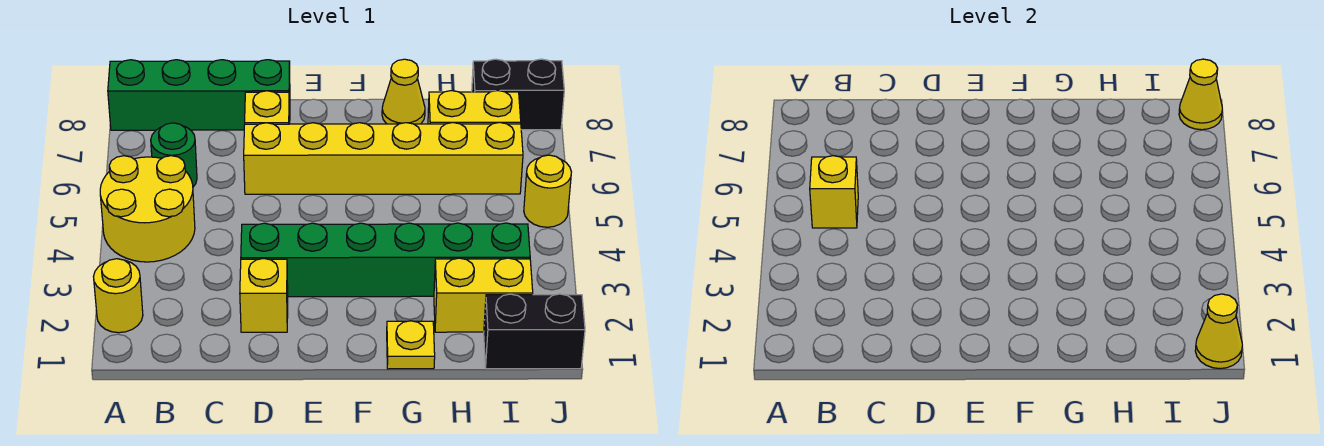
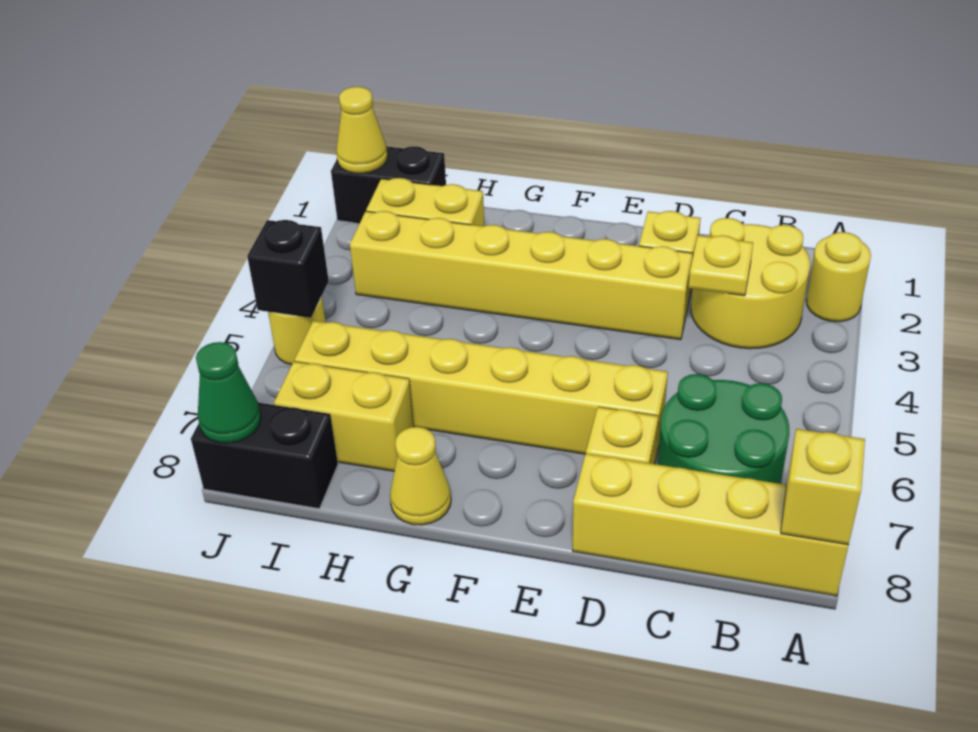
yellow round brick A4:B5 level 1 -> yellow round brick B2:C3 level 1
green brick A8:D8 level 1 -> yellow brick A8:D8 level 1
yellow brick B5 level 2 -> yellow brick A8 level 2
green round brick B6 level 1 -> green round brick B6:C7 level 1
green brick D3:I3 level 1 -> yellow brick D3:I3 level 1
yellow plate G1 level 1 -> yellow plate C3 level 2
none -> black brick J5 level 2
yellow cone J8 level 2 -> green cone J8 level 2

